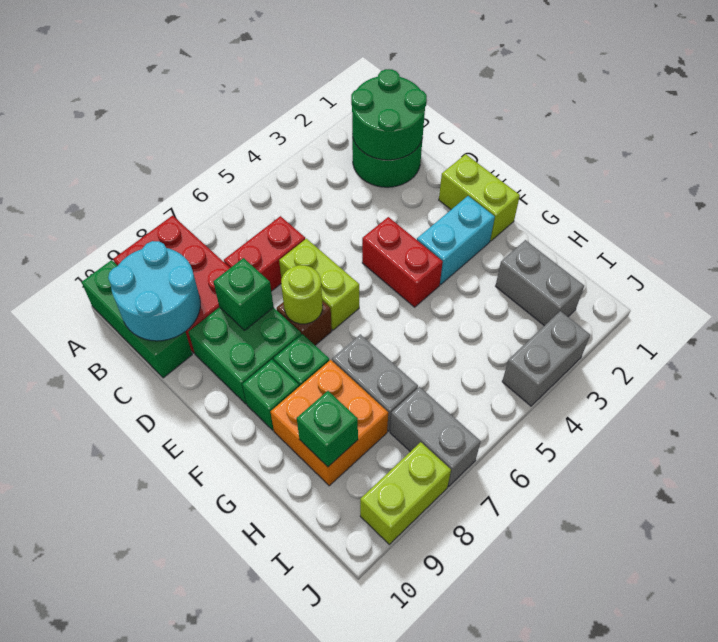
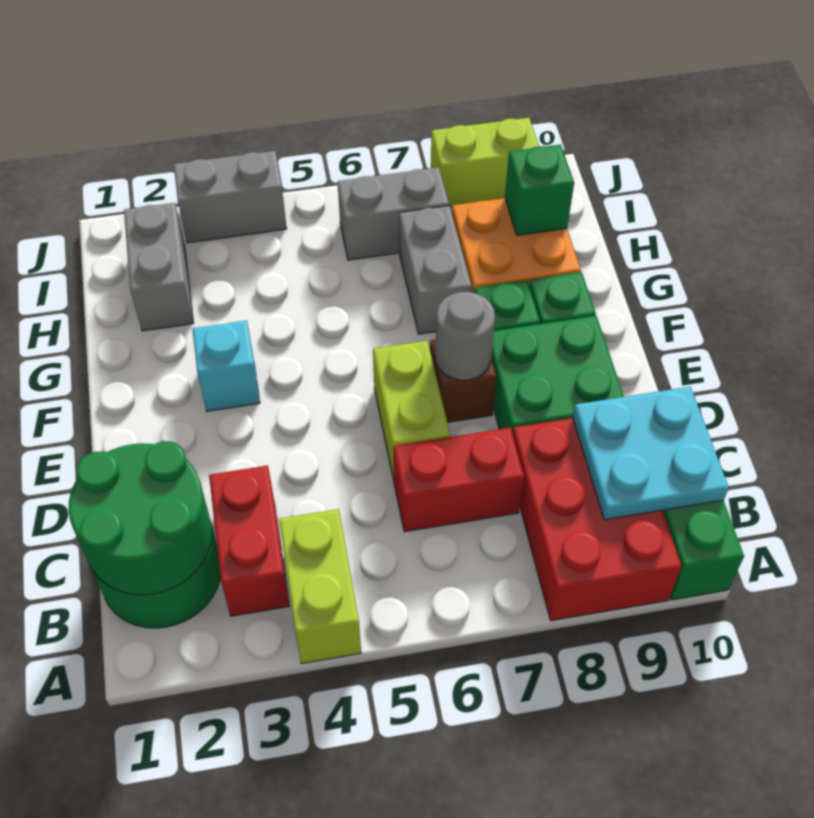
cyan round brick B9:C10 level 2 -> cyan plate B9:C10 level 2
green brick D8 level 2 -> none
lime brick E1:F1 level 1 -> lime brick A4:B4 level 1
red brick E4:F4 level 1 -> red brick B3:C3 level 1
lime round brick E7 level 2 -> grey round brick E7 level 2
cyan brick F2:F3 level 1 -> cyan brick F3 level 1
grey brick I7:J7 level 1 -> grey brick I6:I7 level 1

